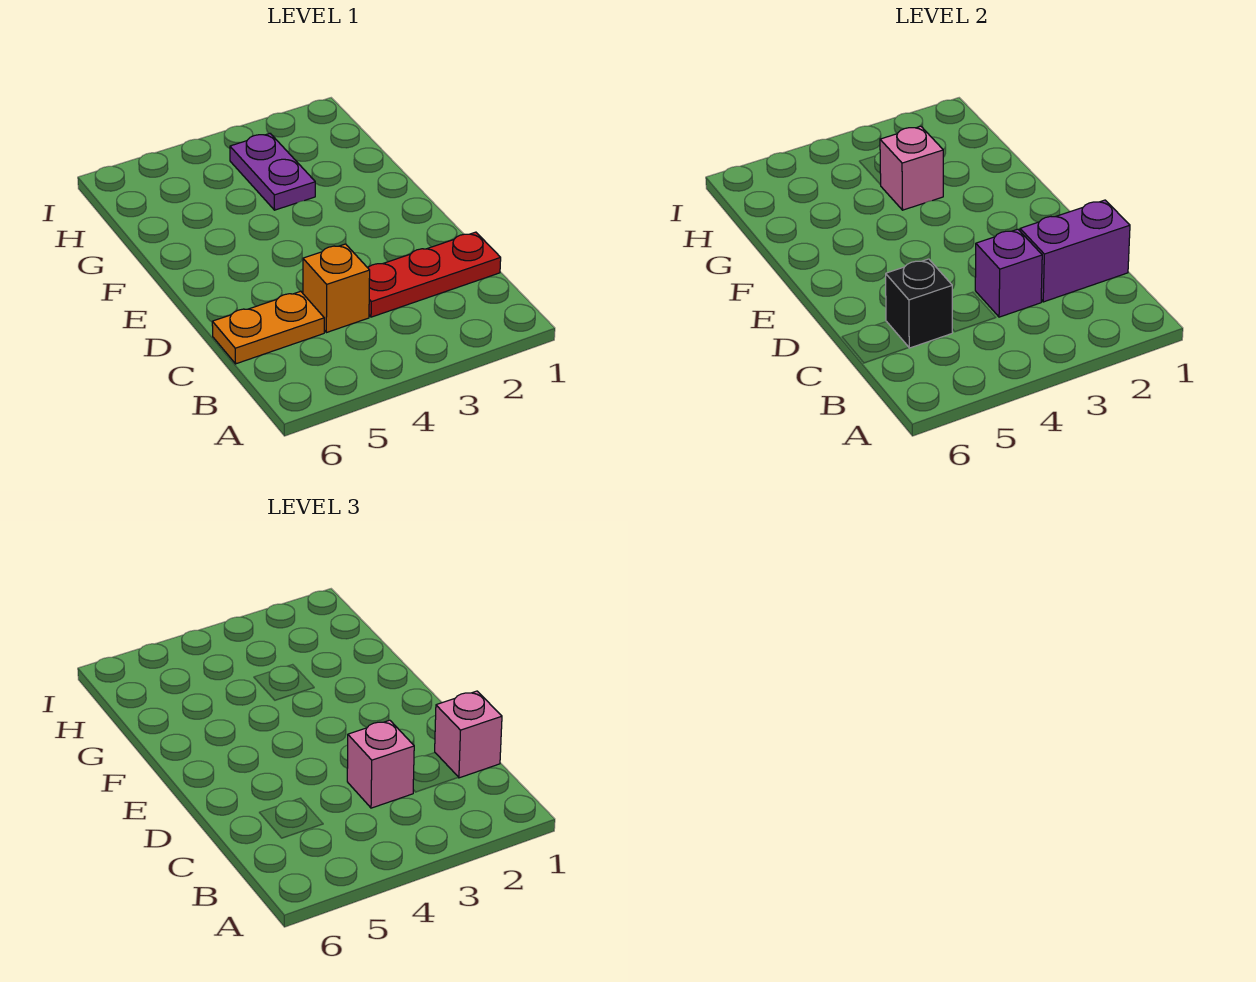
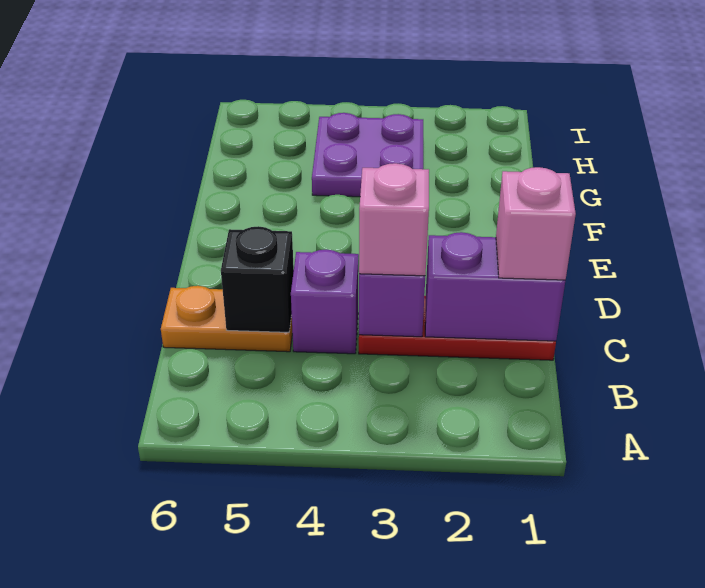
orange brick C4 level 1 -> purple brick C4 level 1
purple plate G3:H3 level 1 -> purple plate G3:H4 level 1
pink brick G3 level 2 -> none

